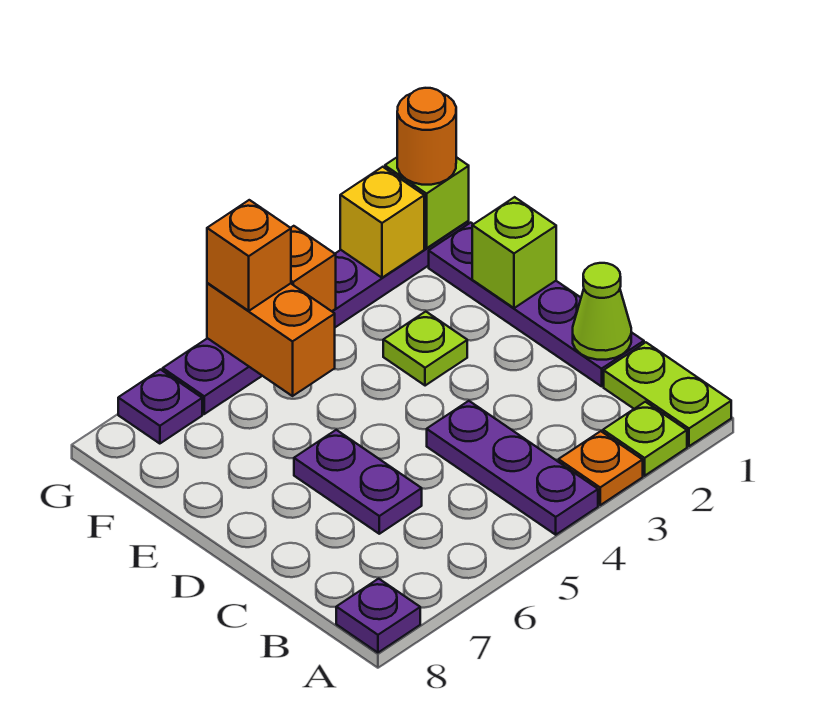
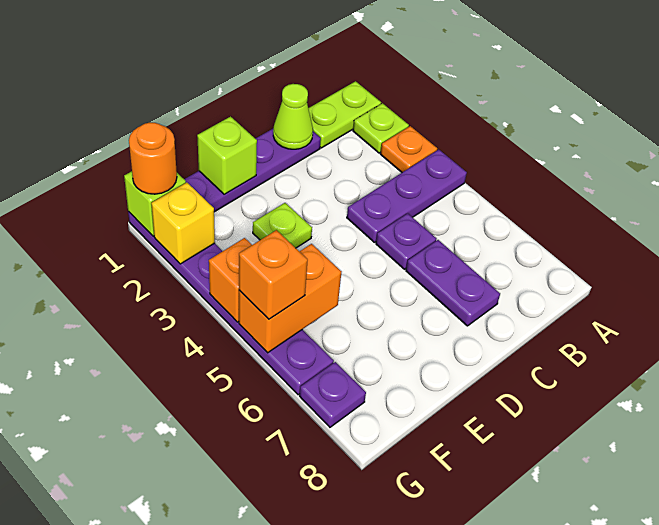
purple plate A8 level 1 -> purple plate C5 level 1
purple plate C6:D6 level 1 -> purple plate C6:C7 level 1

